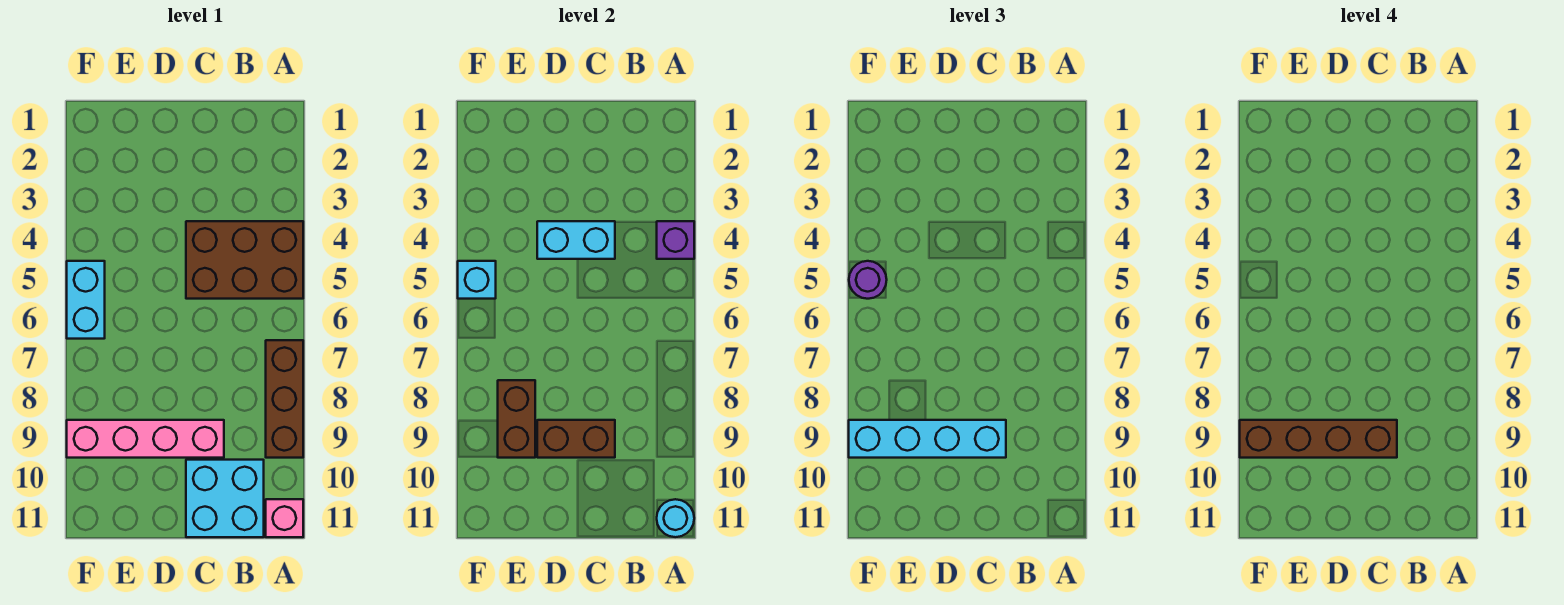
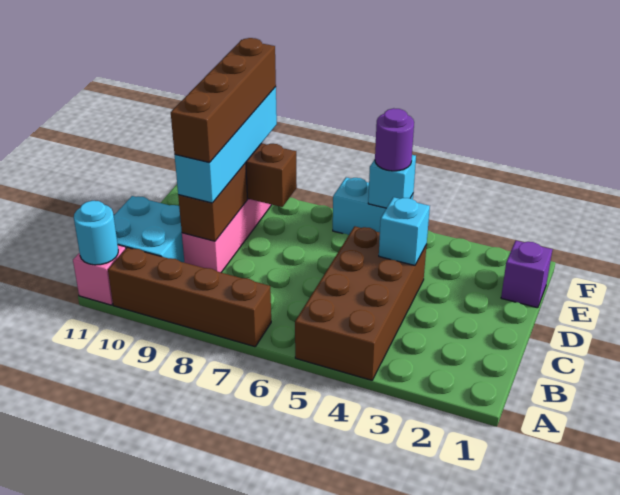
brown brick A4:C5 level 1 -> brown brick A4:D5 level 1
purple brick A4 level 2 -> purple brick E1 level 1
brown brick A7:A9 level 1 -> brown brick A7:A10 level 1
cyan brick C4:D4 level 2 -> cyan brick D4 level 2

